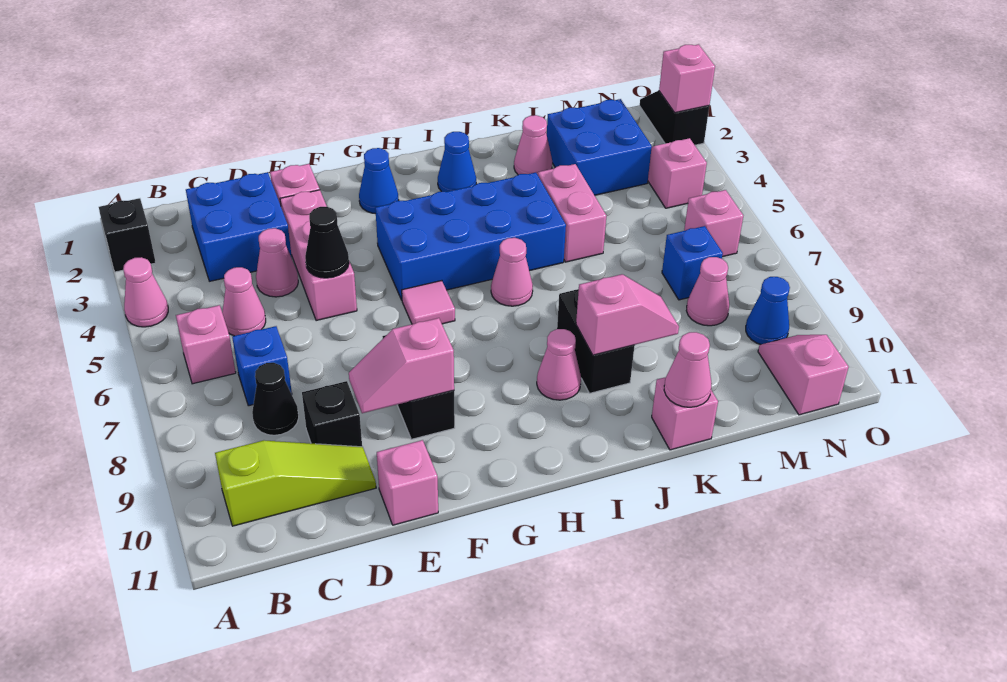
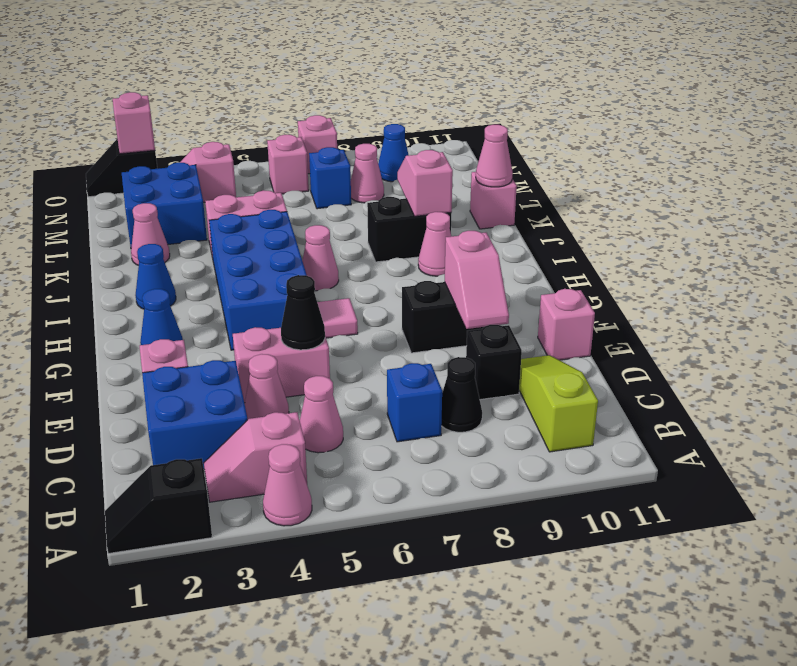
pink brick B6 level 1 -> pink brick O7 level 1
pink brick E3:E5 level 1 -> pink brick E4:E5 level 1
pink slope N10:N11 level 1 top 11 -> pink slope B3:B4 level 1 top 4

